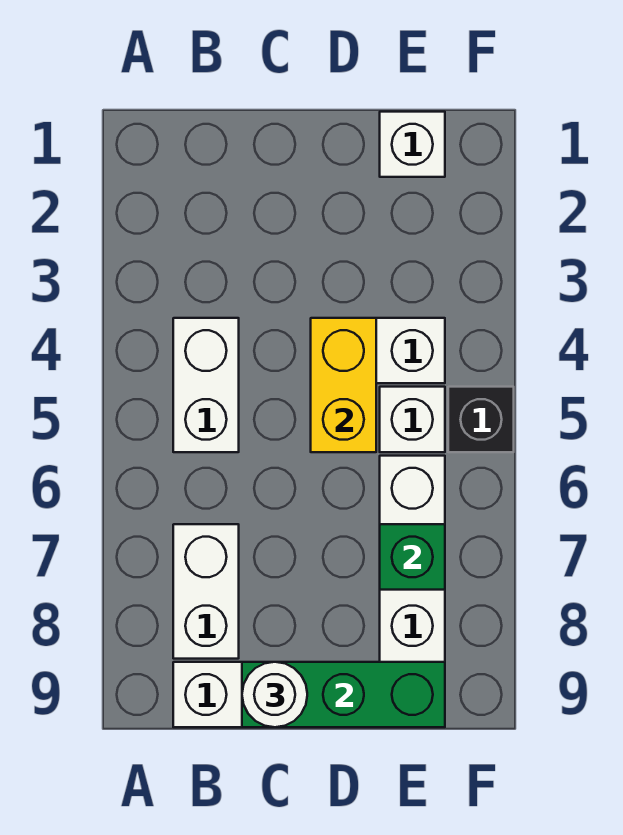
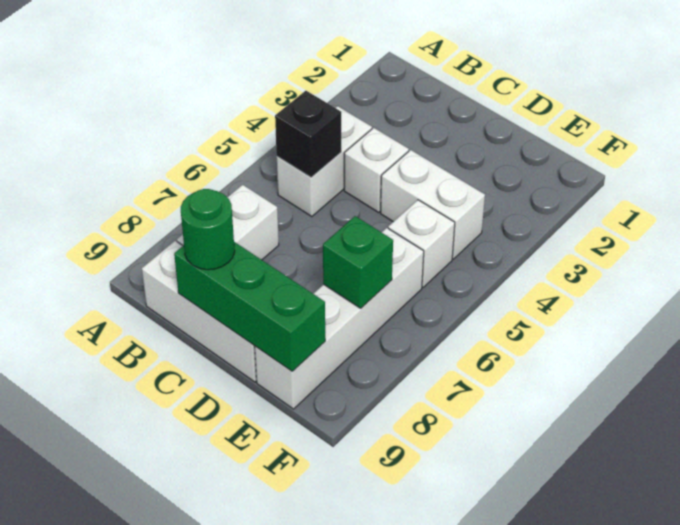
white round brick C9 level 3 -> green round brick C9 level 3
yellow brick D4:D5 level 2 -> none
white brick E1 level 1 -> white brick C4 level 1
black brick F5 level 1 -> black brick B5 level 2

